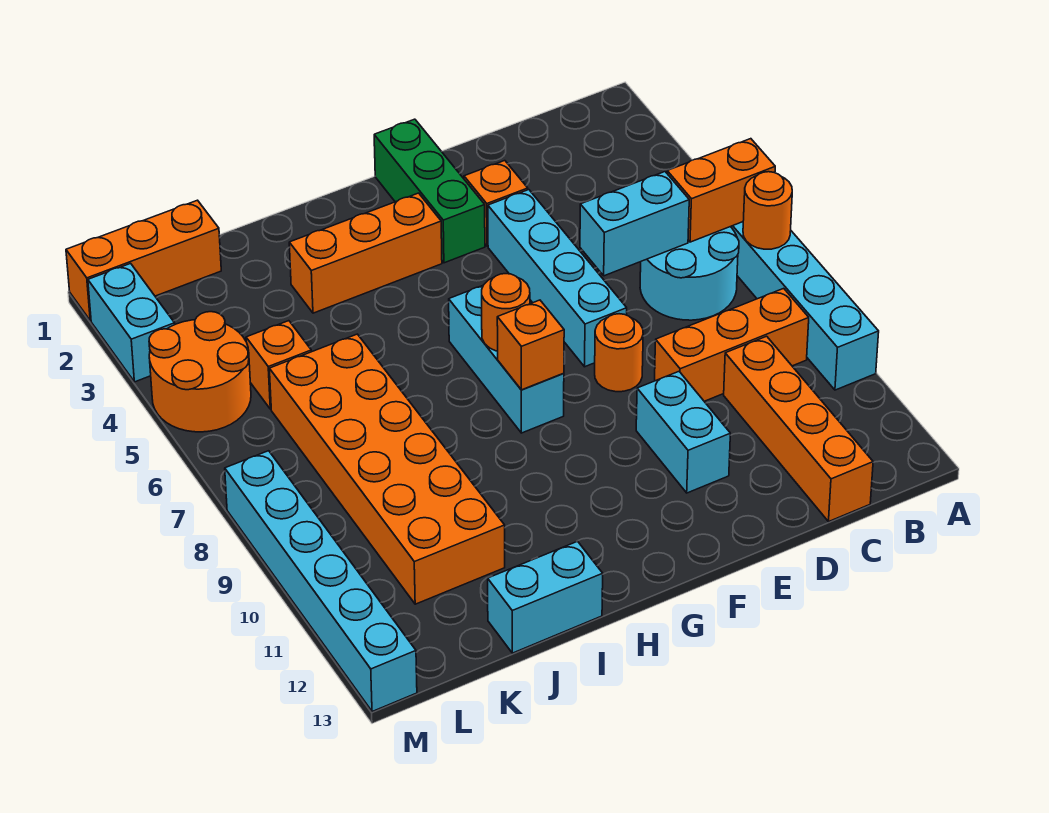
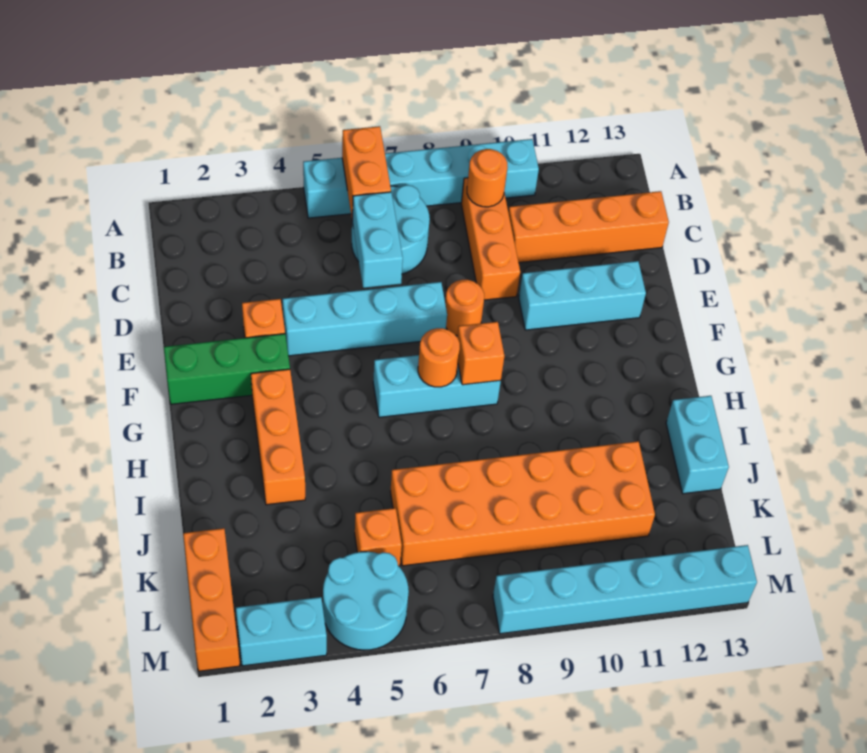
orange round brick A7 level 2 -> orange round brick B9 level 2
cyan brick E10:E11 level 1 -> cyan brick E10:E12 level 1
orange round brick L4:M5 level 1 -> cyan round brick L4:M5 level 1

